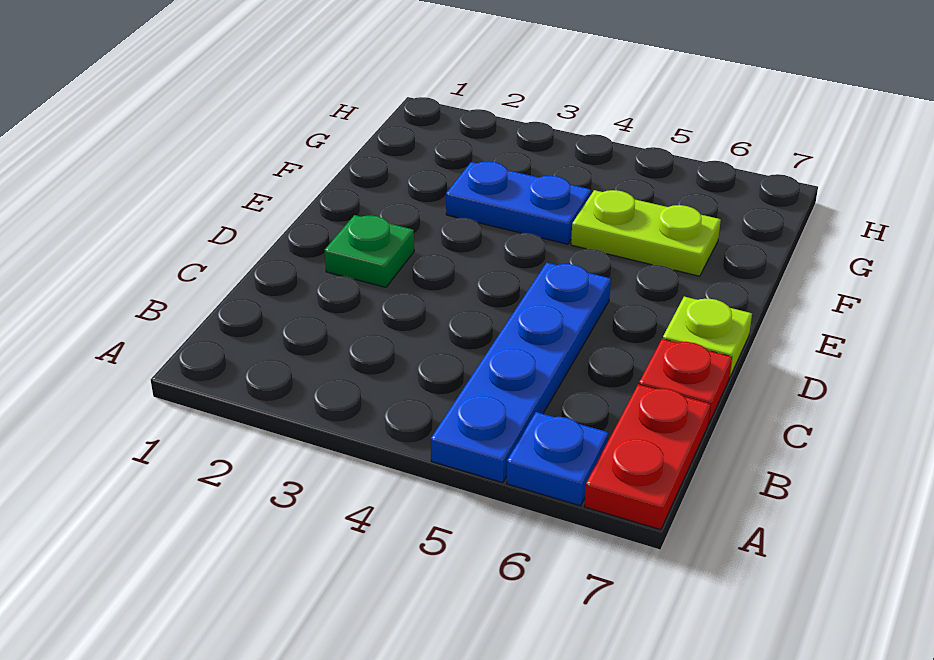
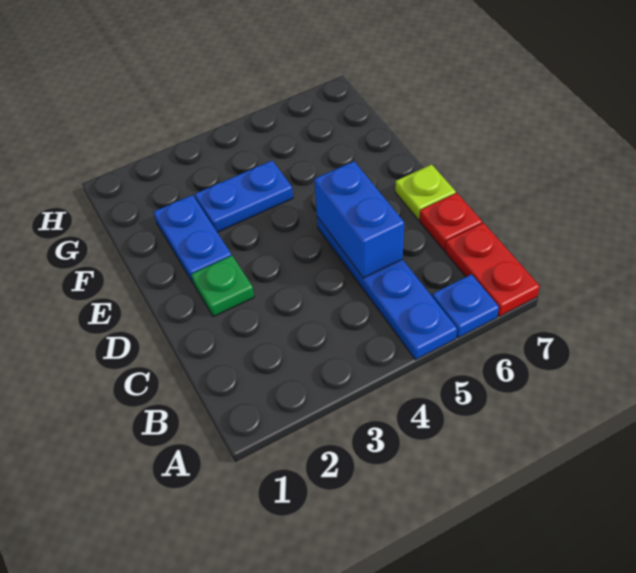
none -> blue brick C5:D5 level 2
none -> blue plate E2:F2 level 1
lime plate F5:F6 level 1 -> none

